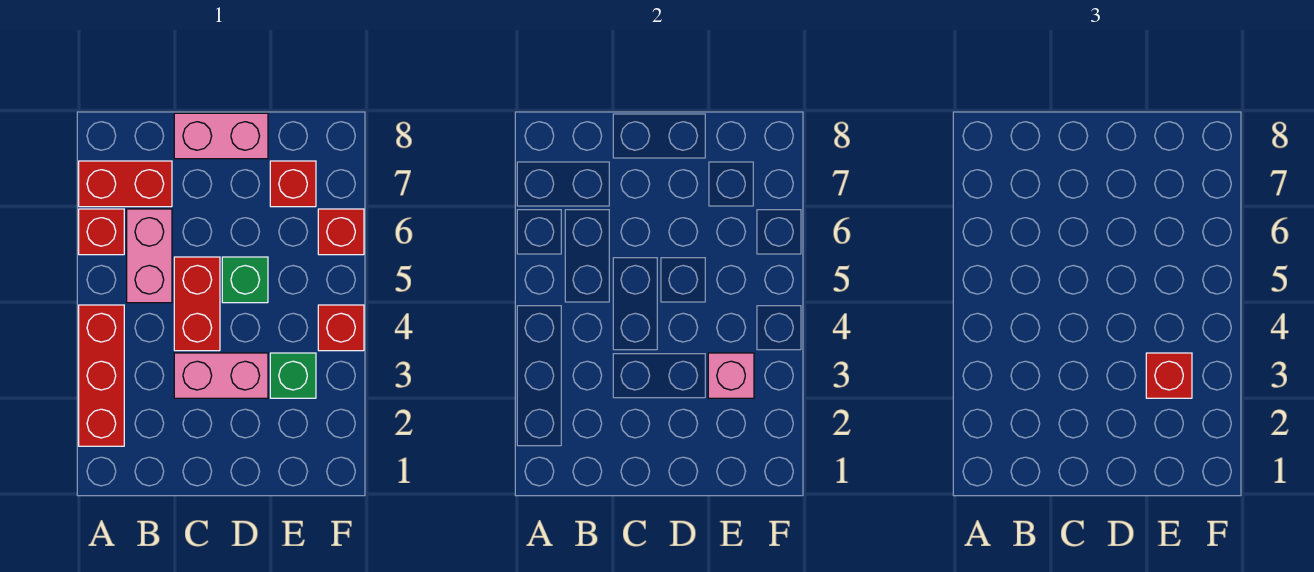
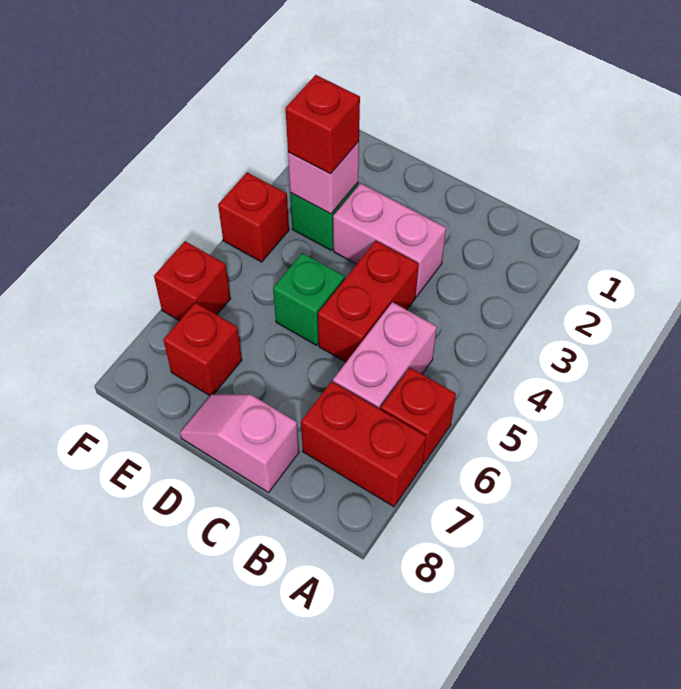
red brick A2:A4 level 1 -> none
pink brick C8:D8 level 1 -> pink slope C8:D8 level 1 top C

